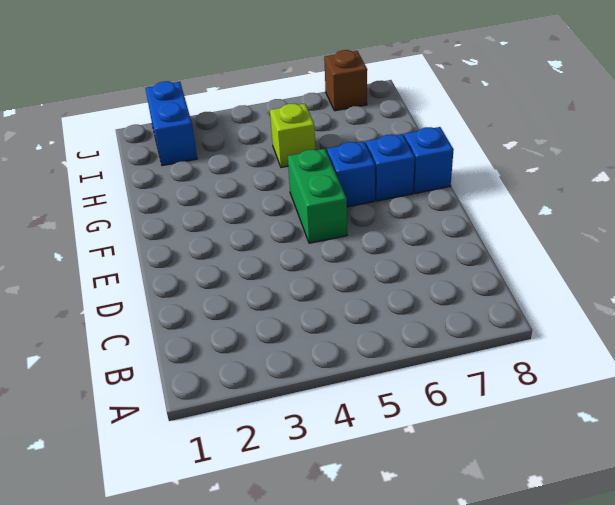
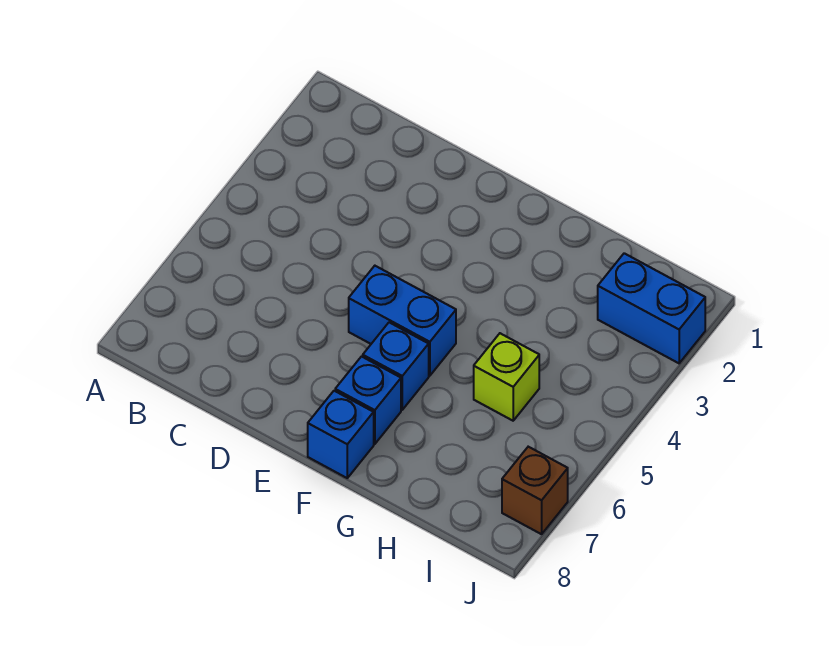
green brick E5:F5 level 1 -> blue brick E5:F5 level 1

